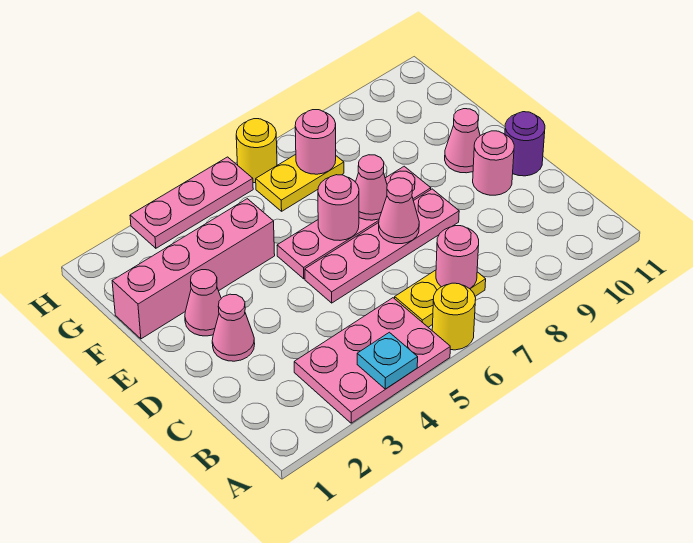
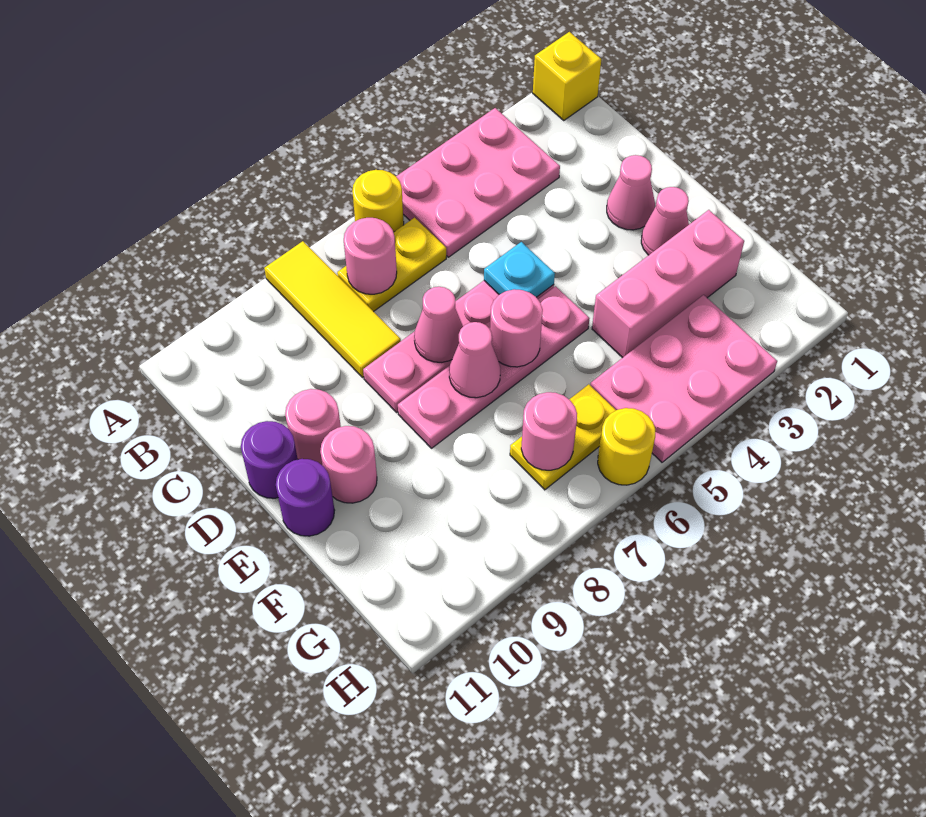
none -> yellow brick A1 level 1
cyan plate A4 level 2 -> cyan plate D5 level 2
none -> yellow tile A8:C8 level 1
pink cone E10 level 1 -> pink round brick E10 level 1
none -> purple round brick E11 level 1
pink brick F1:F4 level 1 -> pink brick F2:F4 level 1
pink plate H3:H5 level 1 -> pink plate G3:H5 level 1

